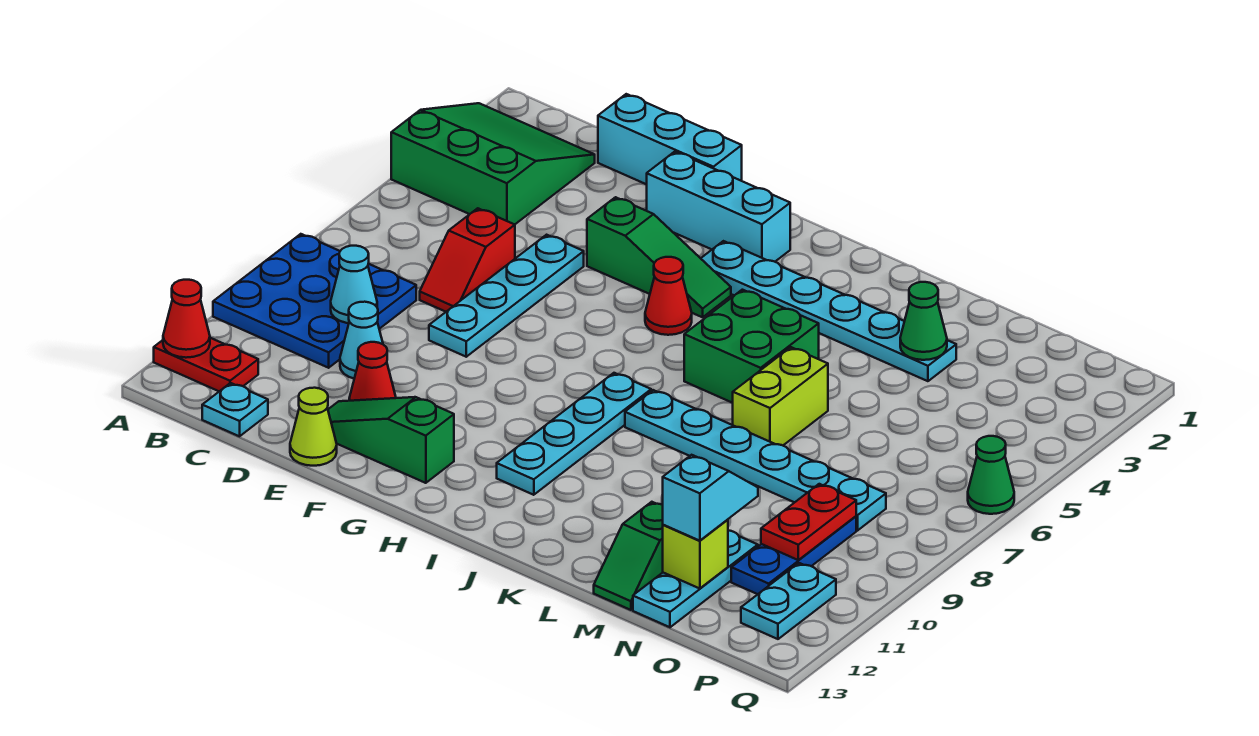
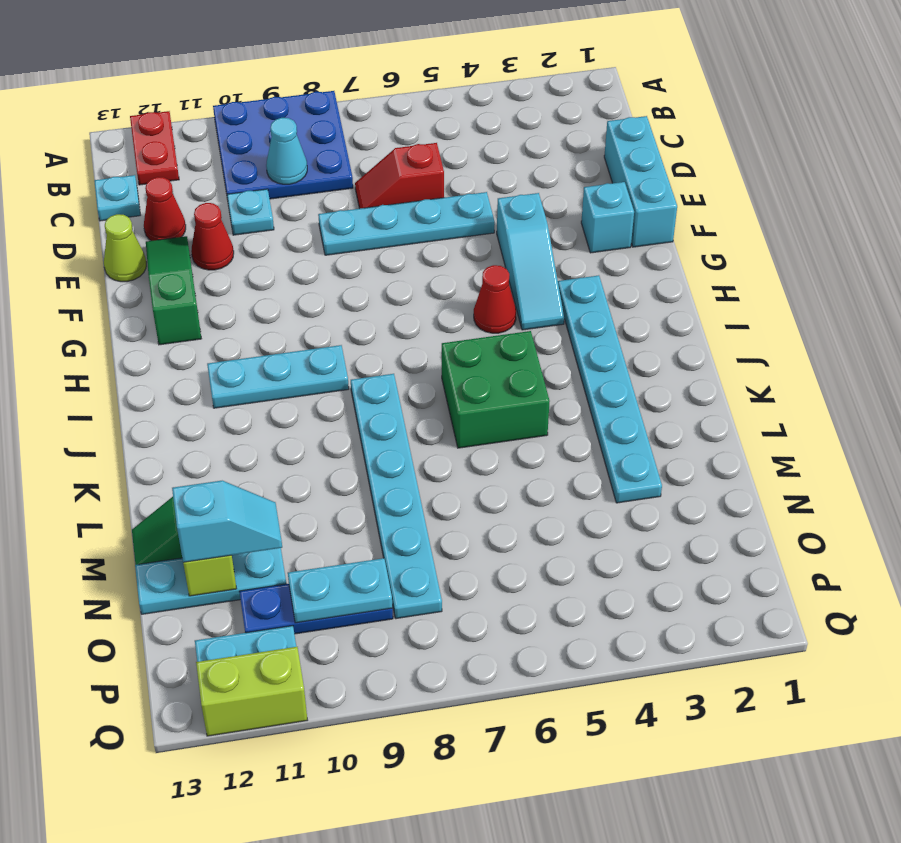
green slope A2:C4 level 1 top 4 -> none
red cone A12 level 2 -> red cone D12 level 1
cyan cone D10 level 1 -> cyan plate D10 level 1
cyan brick F2:H2 level 1 -> cyan brick F2 level 1
green slope F4:H4 level 1 top F -> cyan slope F4:H4 level 1 top F
cyan plate I8:I11 level 1 -> cyan plate I9:I11 level 1
lime brick L6:L7 level 1 -> lime brick Q11:Q12 level 1
green cone M3 level 2 -> none
red plate O9:O10 level 2 -> cyan plate O9:O10 level 2
green cone Q6 level 1 -> none

